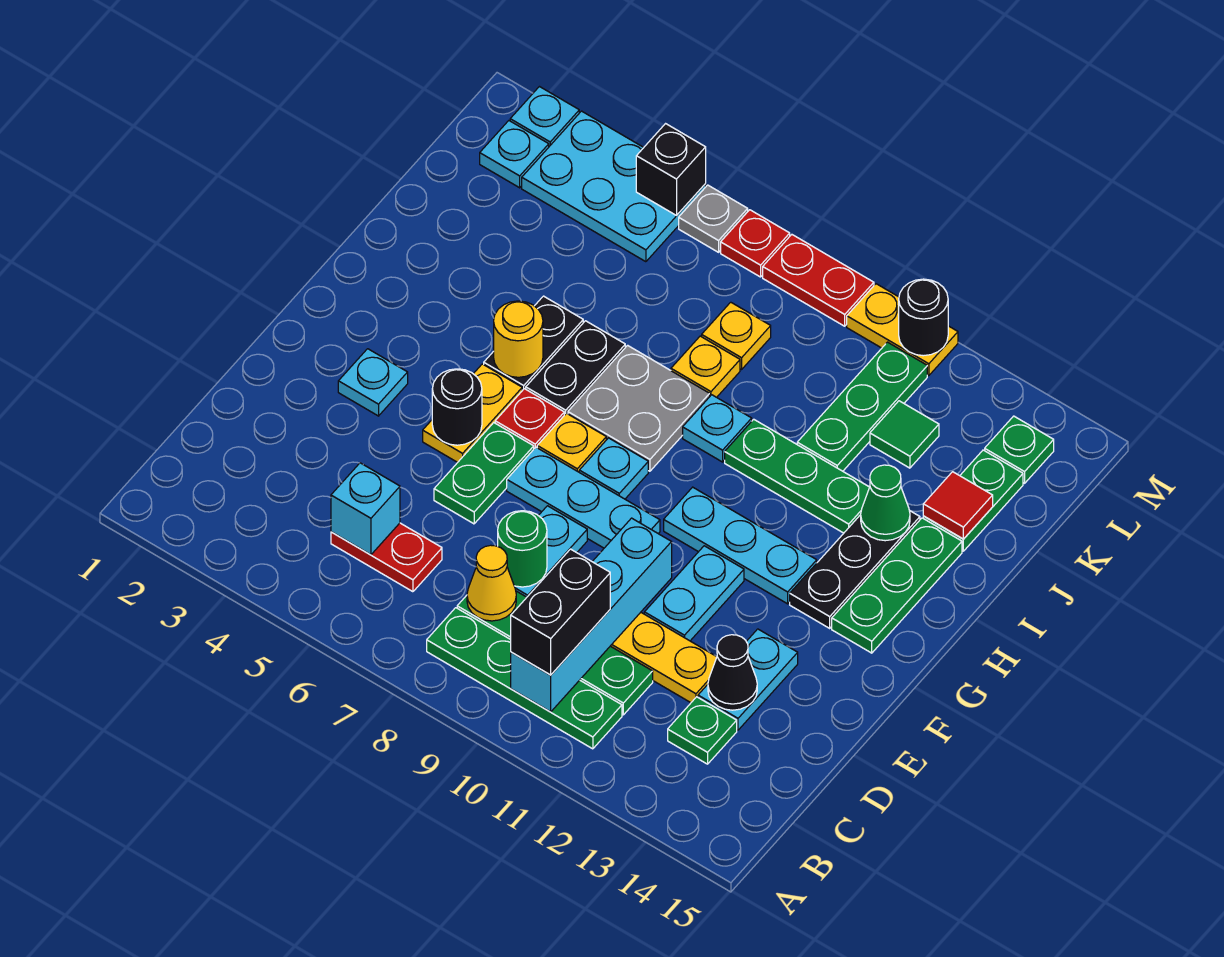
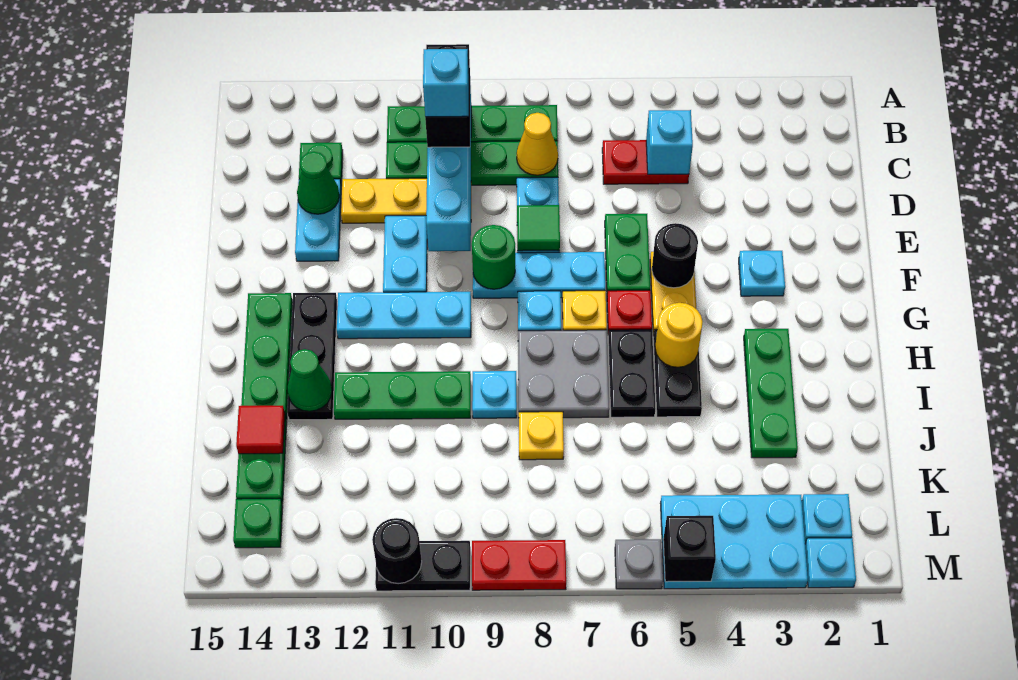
none -> cyan brick C10 level 4
green round brick D8 level 2 -> green round brick F9 level 2
black cone D13 level 2 -> green cone D13 level 2
green plate J11:L11 level 1 -> green plate H3:J3 level 1
yellow plate K8 level 1 -> none
green tile K12 level 1 -> green tile E8 level 2
red plate M7 level 1 -> none
yellow plate M10:M11 level 1 -> black plate M10:M11 level 1

